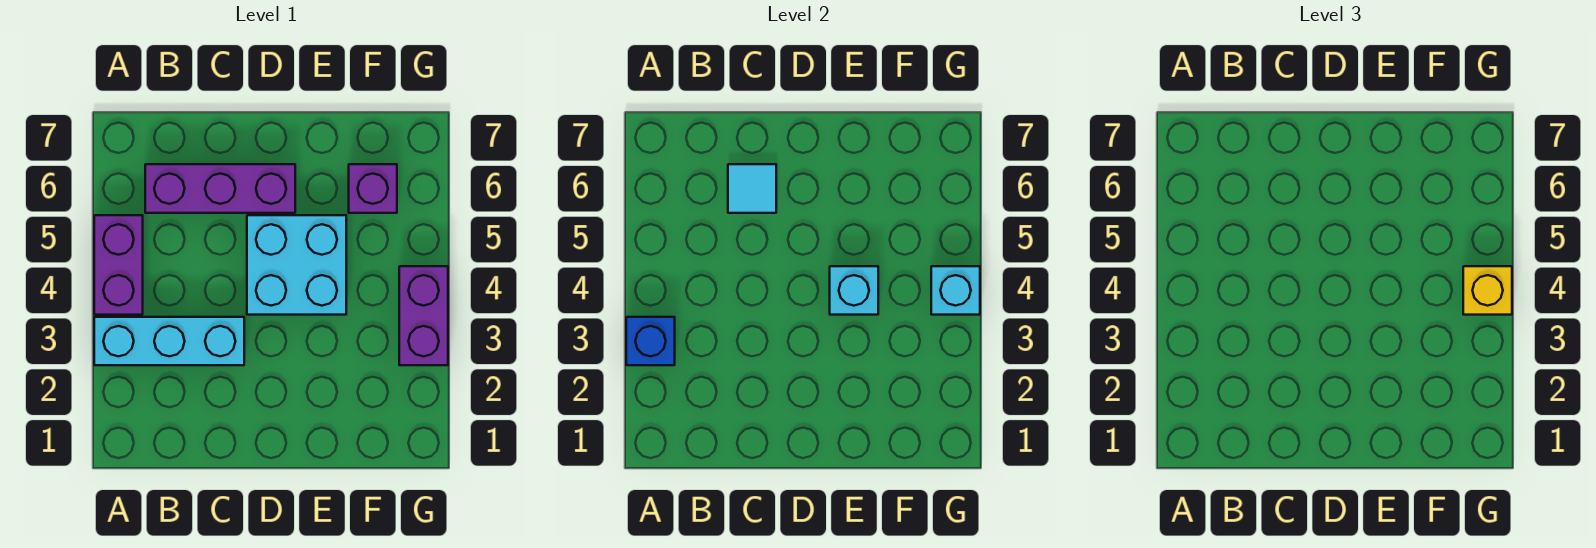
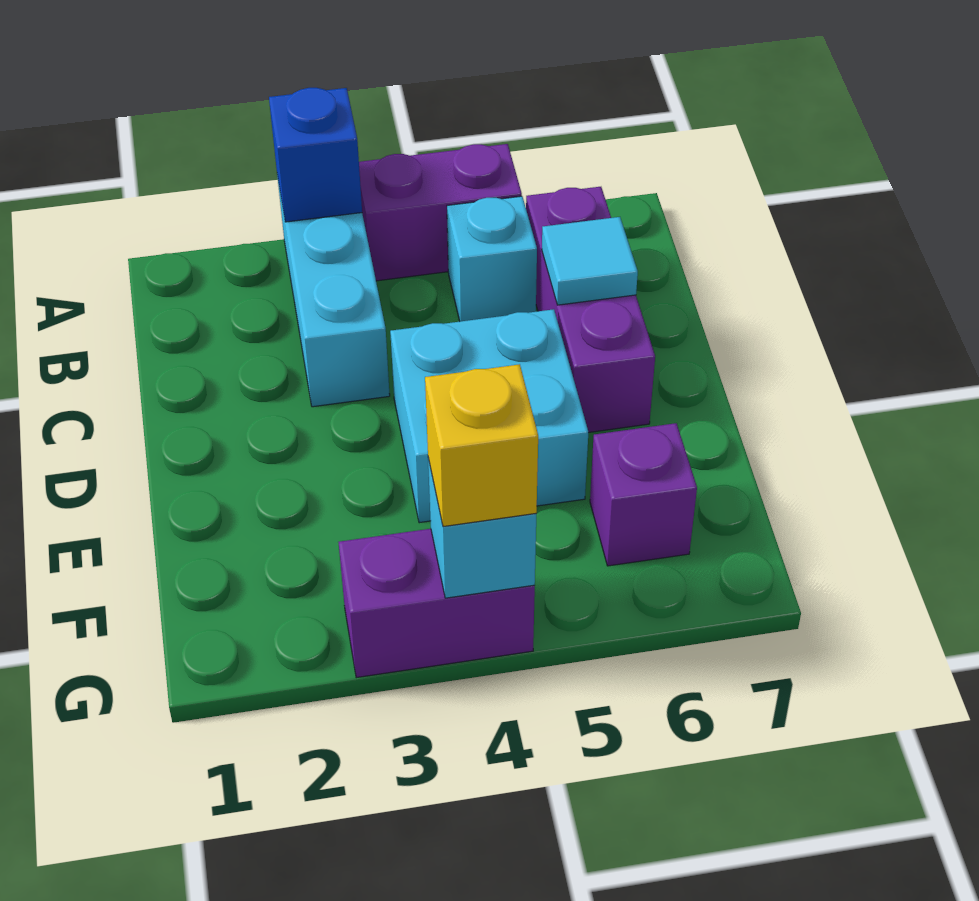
cyan brick E4 level 2 -> cyan brick B5 level 1

